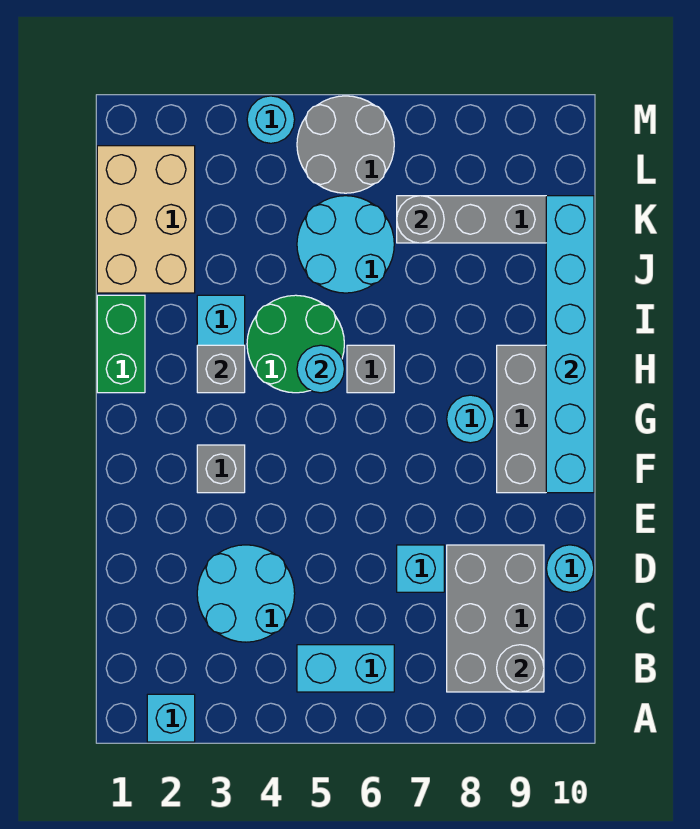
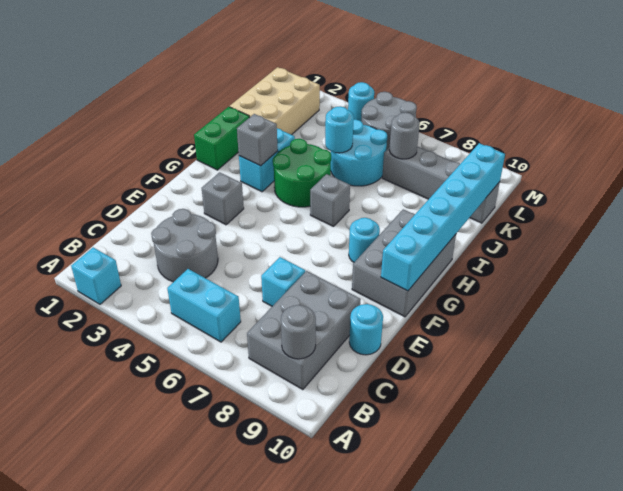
cyan round brick C3:D4 level 1 -> grey round brick C3:D4 level 1
cyan round brick H5 level 2 -> cyan round brick J5 level 2

